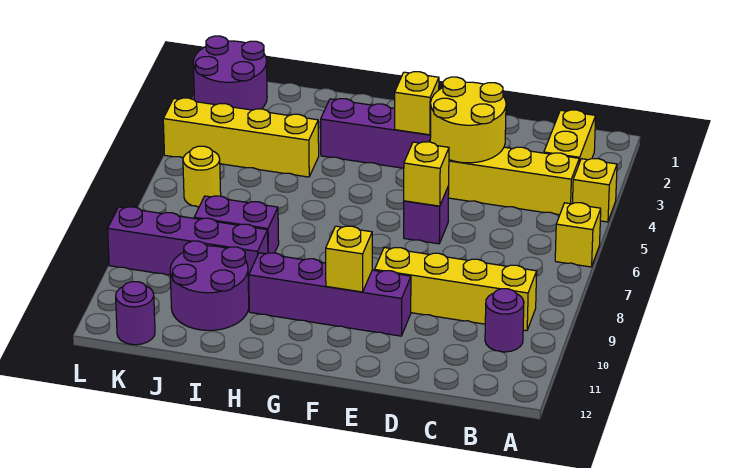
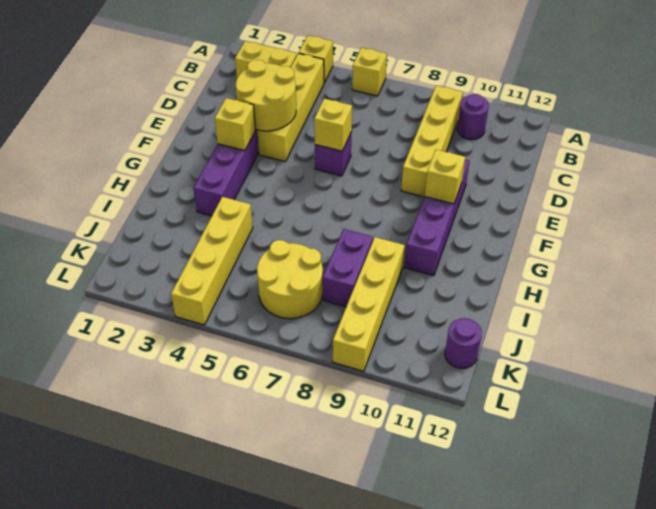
purple brick I9:L9 level 1 -> yellow brick I9:L9 level 1
purple round brick I10:J11 level 1 -> none
purple round brick K1:L2 level 1 -> none
yellow round brick K6 level 1 -> yellow round brick J6:K7 level 1

